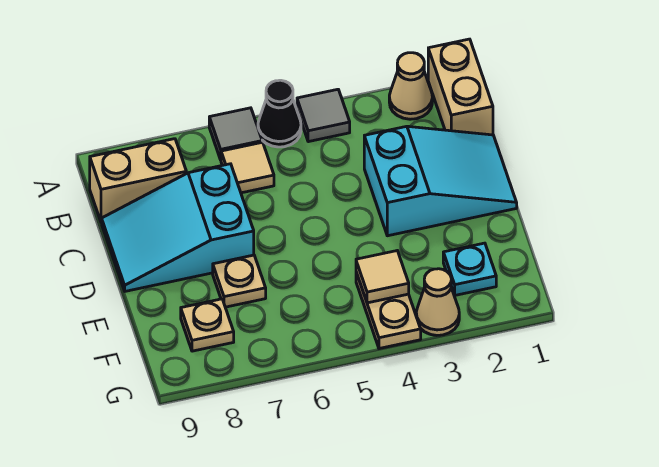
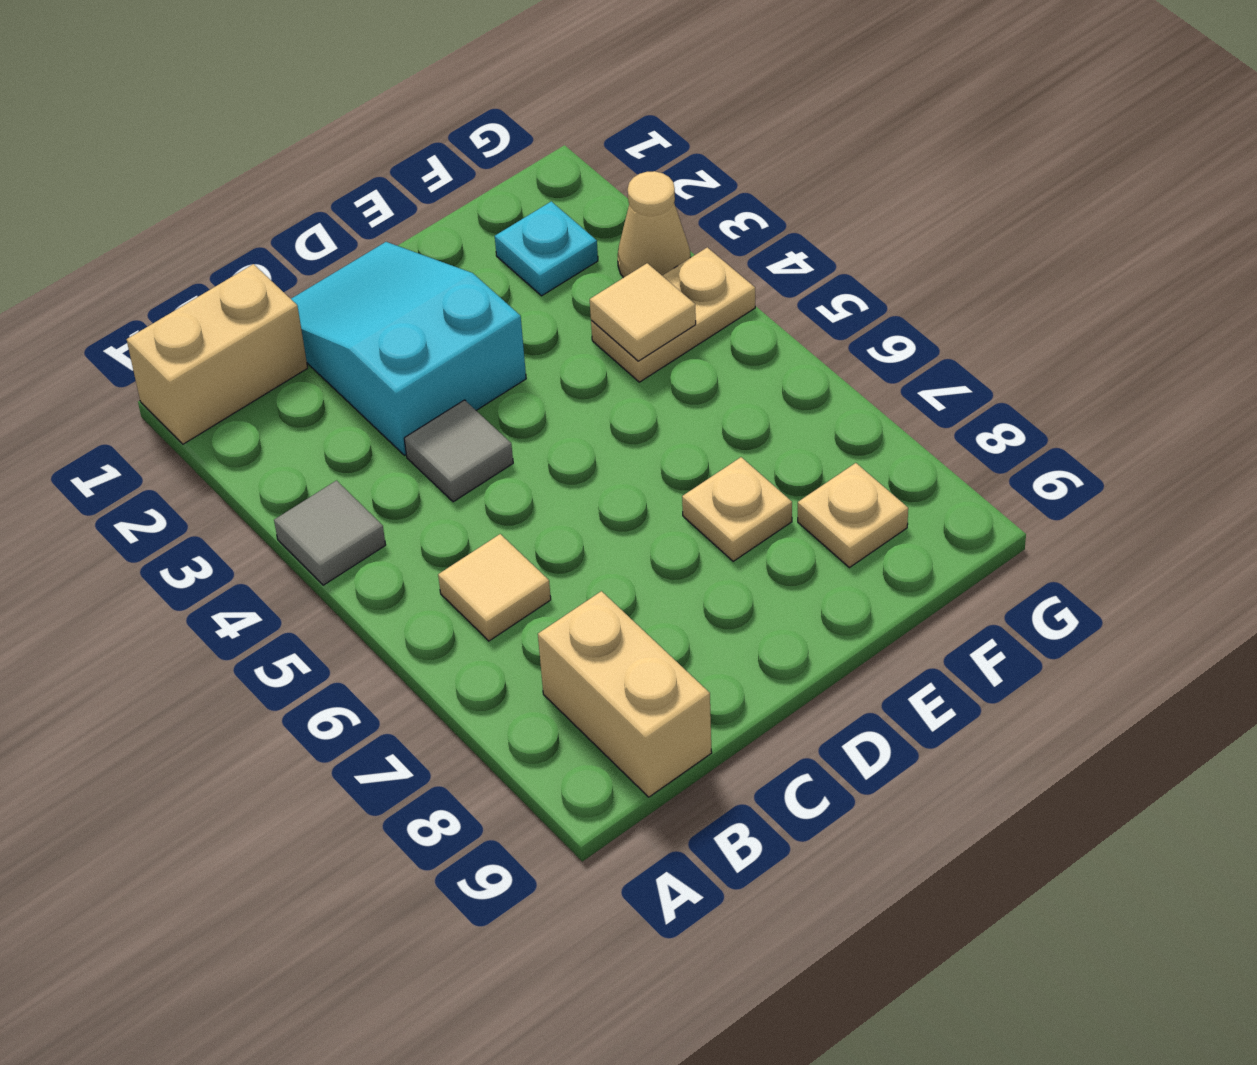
tan cone A2 level 1 -> none
black cone A5 level 1 -> none
grey tile A6 level 1 -> grey tile C4 level 1
cyan slope C7:D9 level 1 top 7 -> none

